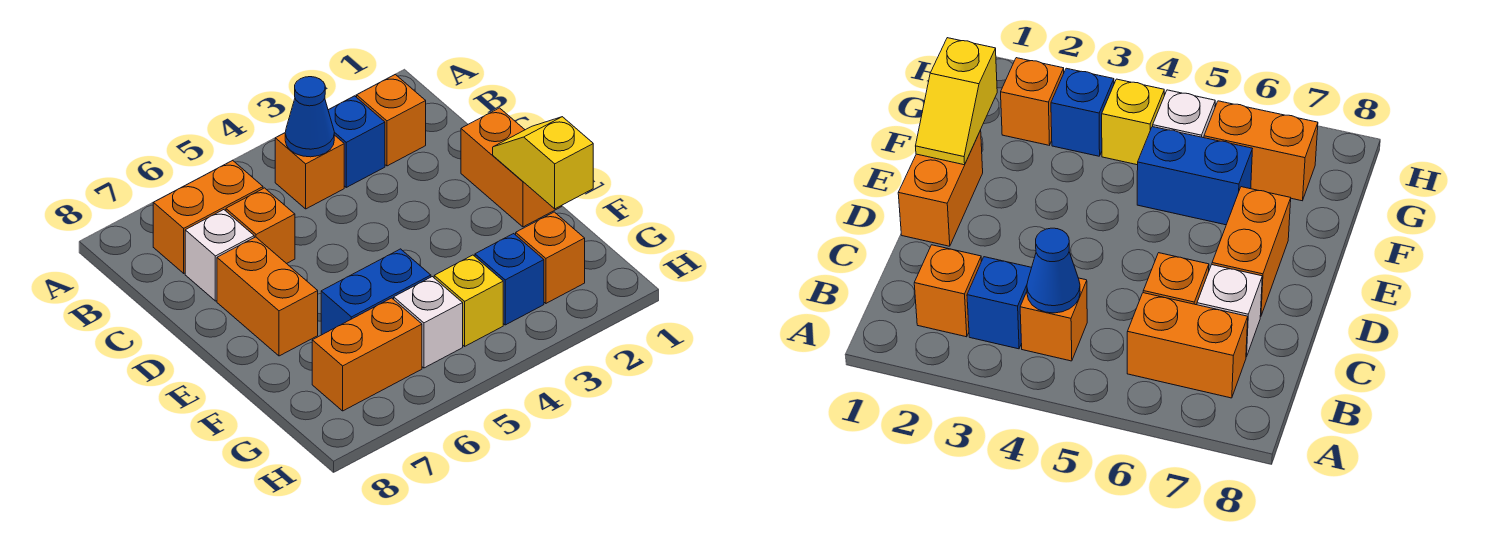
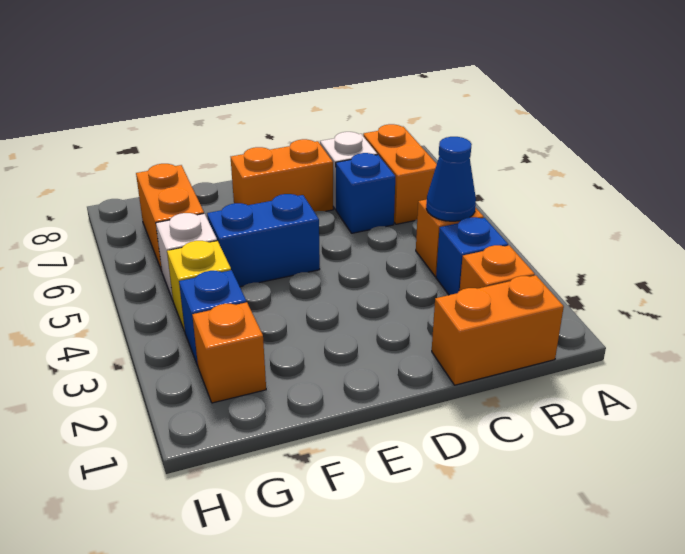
orange brick C6 level 1 -> blue brick C6 level 1
orange brick D1:E1 level 1 -> orange brick B1:C1 level 1
yellow slope E1:F1 level 2 top F -> none
blue brick F5:F6 level 1 -> blue brick E5:F5 level 1

